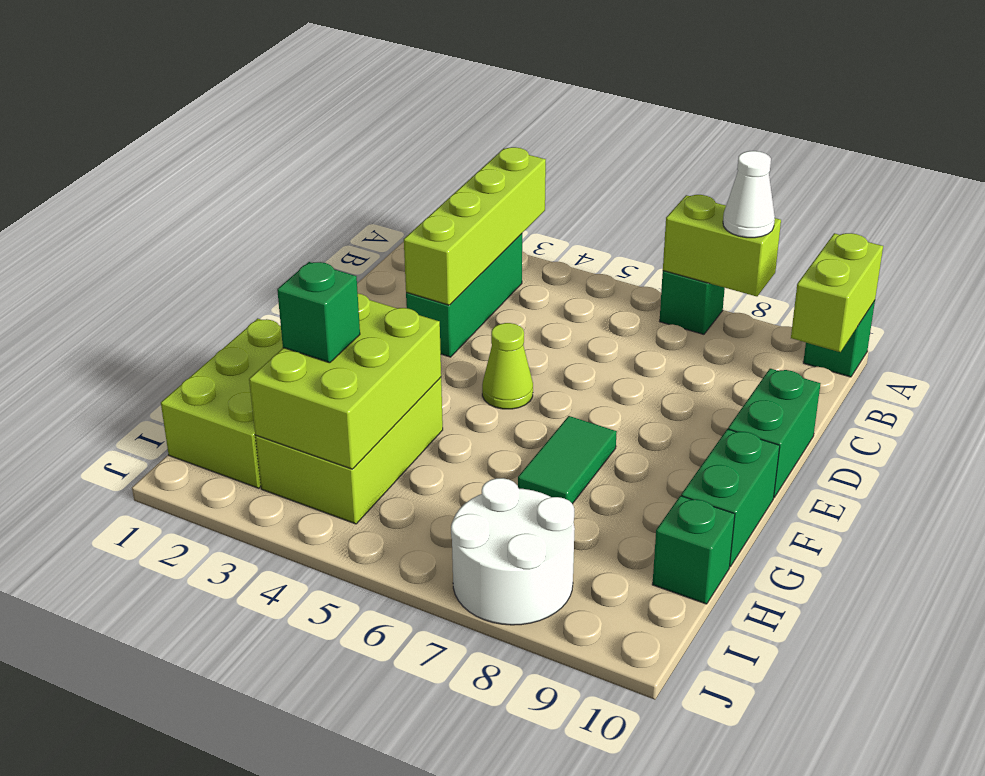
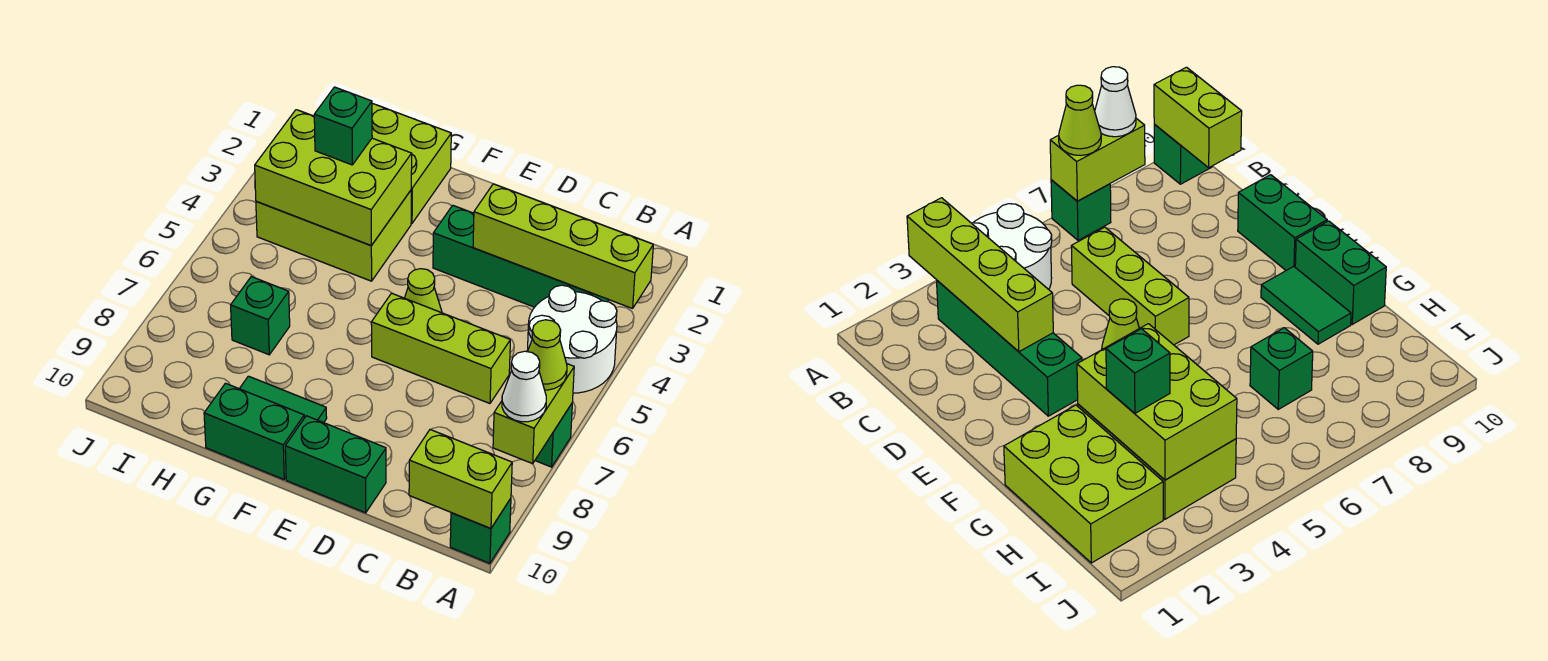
none -> lime cone A7 level 3
green brick B3:D3 level 1 -> green brick B3:E3 level 1
none -> lime brick C6:E6 level 1
green tile F7:G7 level 1 -> green tile F9:G9 level 1
green brick H10 level 1 -> green brick H7 level 1
white round brick I7:J8 level 1 -> white round brick A4:B5 level 1

